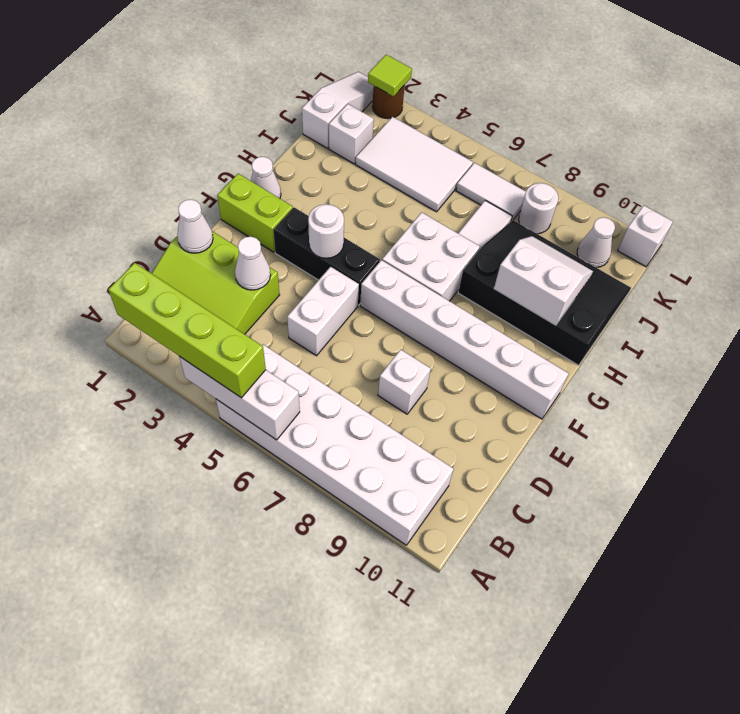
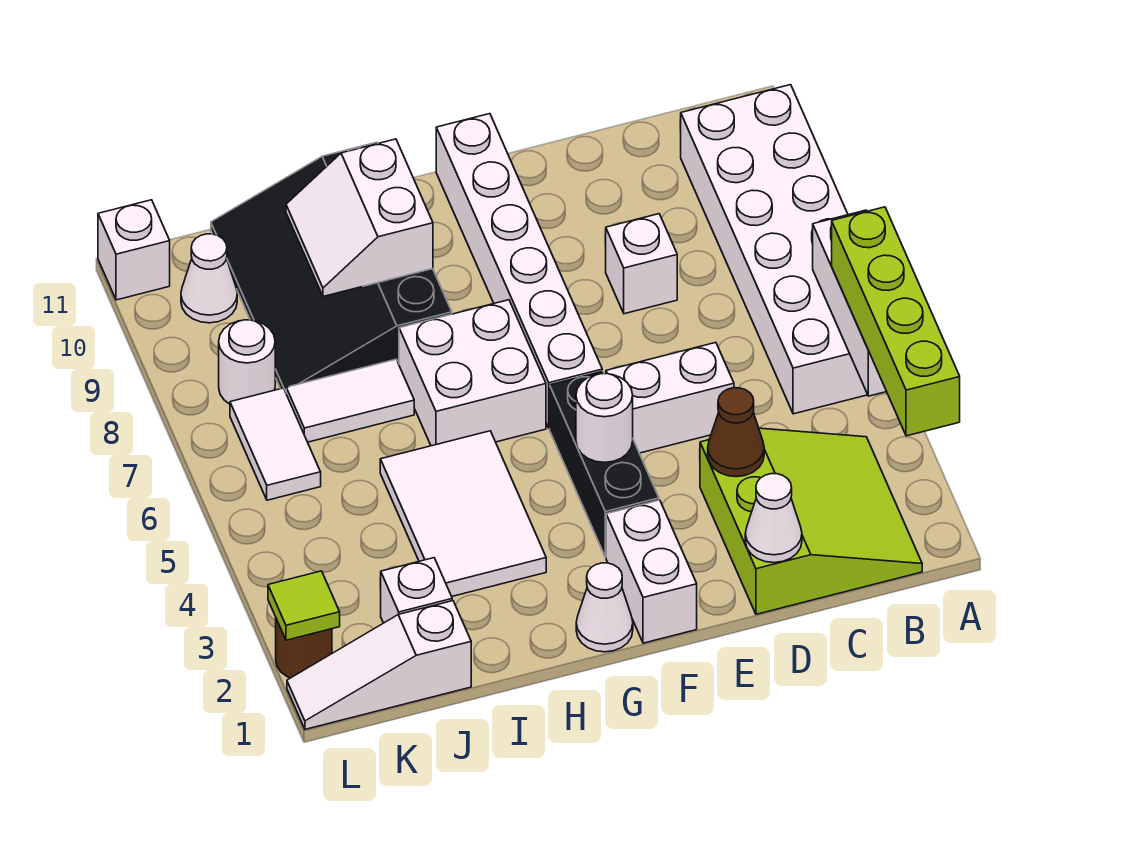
white cone D3 level 2 -> brown cone D3 level 2
lime brick F1:F2 level 1 -> white brick F1:F2 level 1
white tile J3:K5 level 1 -> white tile H3:I5 level 1

